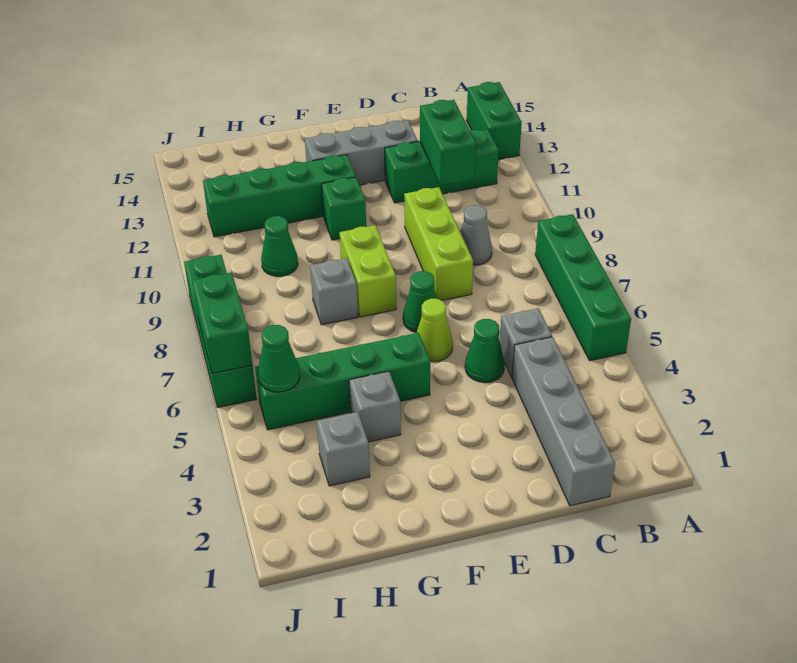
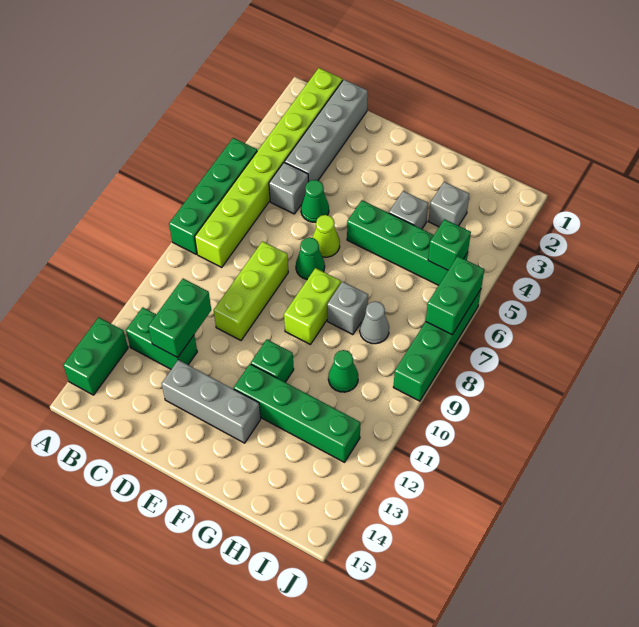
none -> lime brick B1:B8 level 1
green brick B12:D12 level 1 -> green brick B12:C12 level 1
grey cone C9 level 1 -> grey cone H8 level 1
green cone I5 level 2 -> green brick I5 level 2

